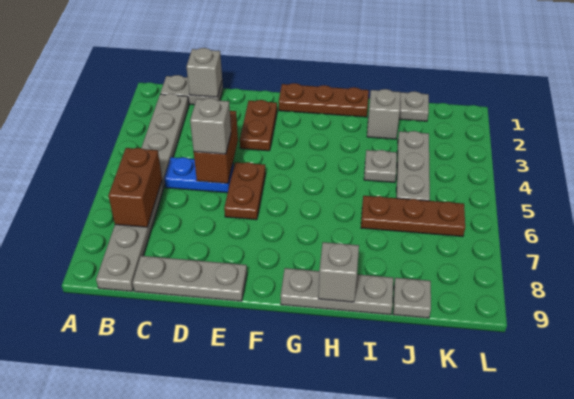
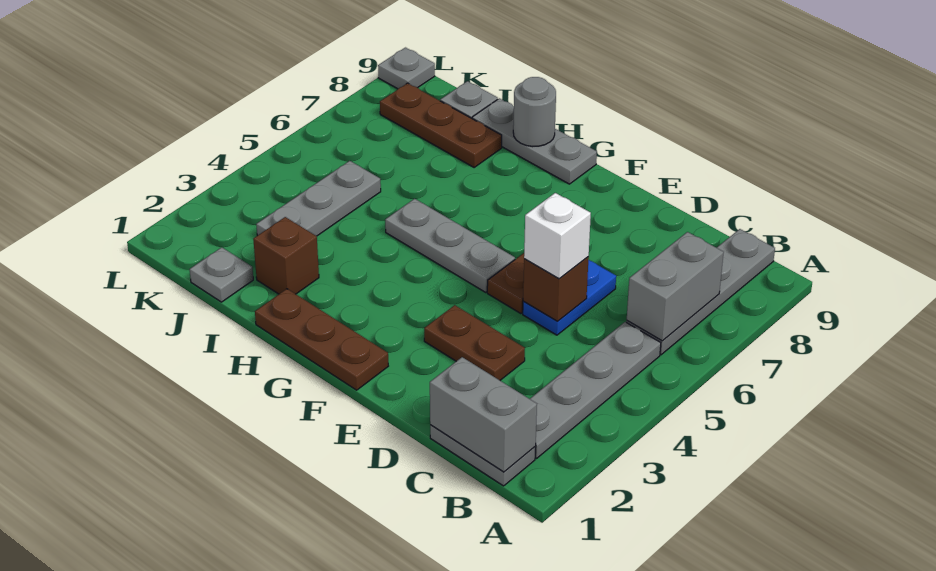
brown brick B6:B7 level 2 -> grey brick B6:B7 level 2
grey brick C1 level 2 -> grey brick B1:C1 level 2
blue plate C5:D5 level 1 -> blue plate D5:D6 level 1
grey plate C9:E9 level 1 -> grey plate F5:H5 level 1
brown brick D4:D5 level 2 -> brown brick D5 level 2
grey brick D5 level 3 -> white brick D5 level 3
brown plate E2:E3 level 1 -> brown plate D3:E3 level 1
grey brick H9 level 2 -> grey round brick H9 level 2
grey brick I2 level 1 -> brown brick I2 level 1
grey plate I4 level 1 -> grey plate L9 level 1
brown plate I6:K6 level 1 -> brown plate I8:K8 level 1

